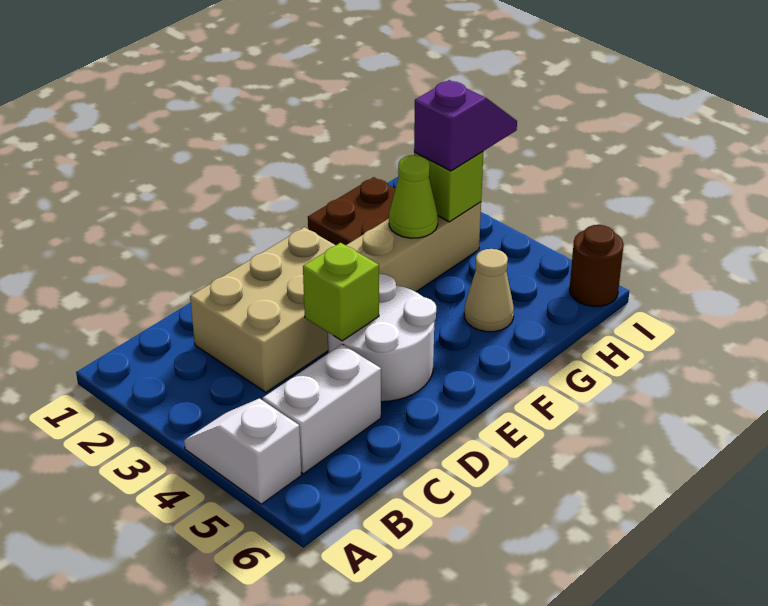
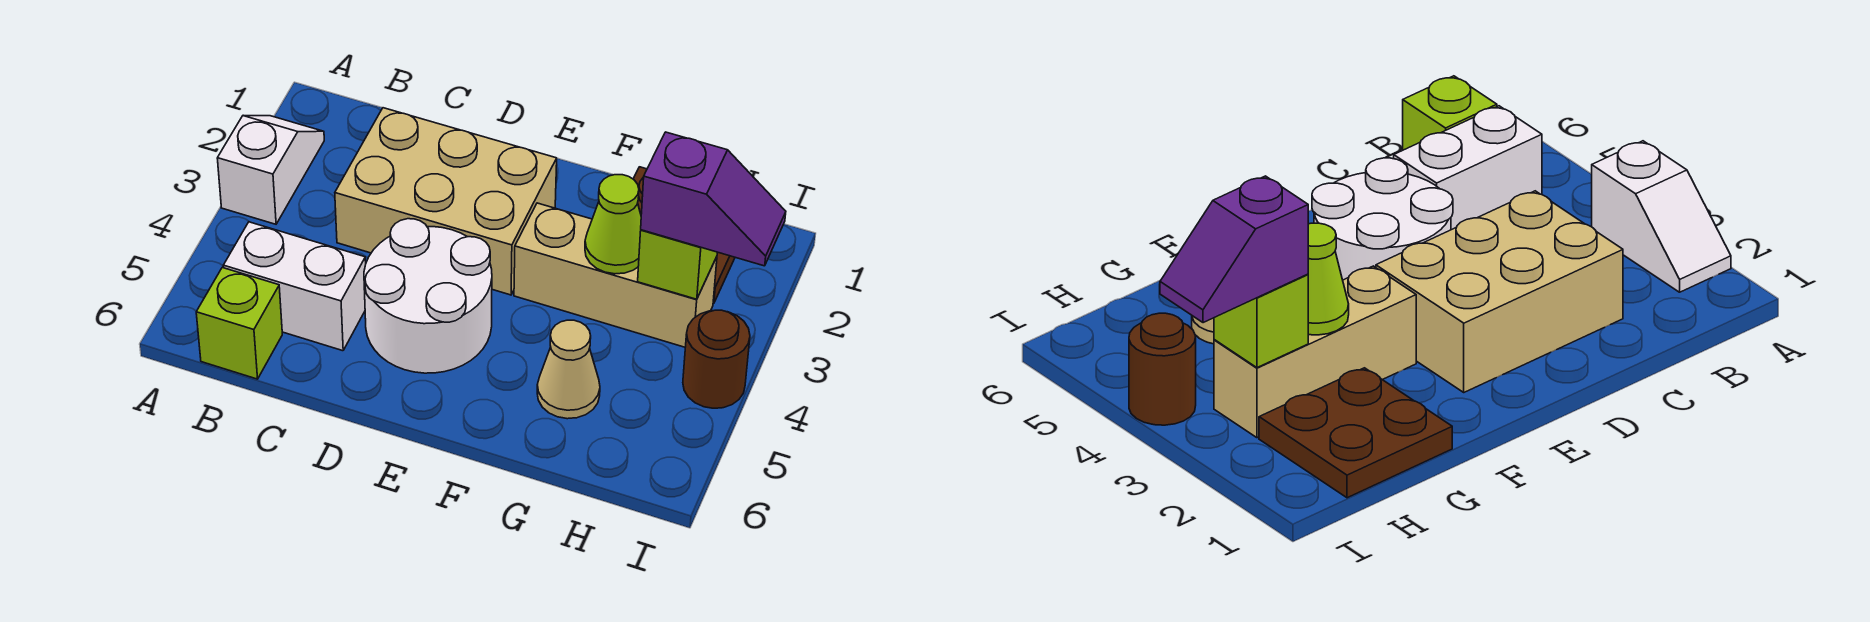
white slope A4:A5 level 1 top 5 -> white slope A2:A3 level 1 top 3
lime brick D4 level 2 -> lime brick B6 level 1
brown round brick I6 level 1 -> brown round brick I4 level 1

